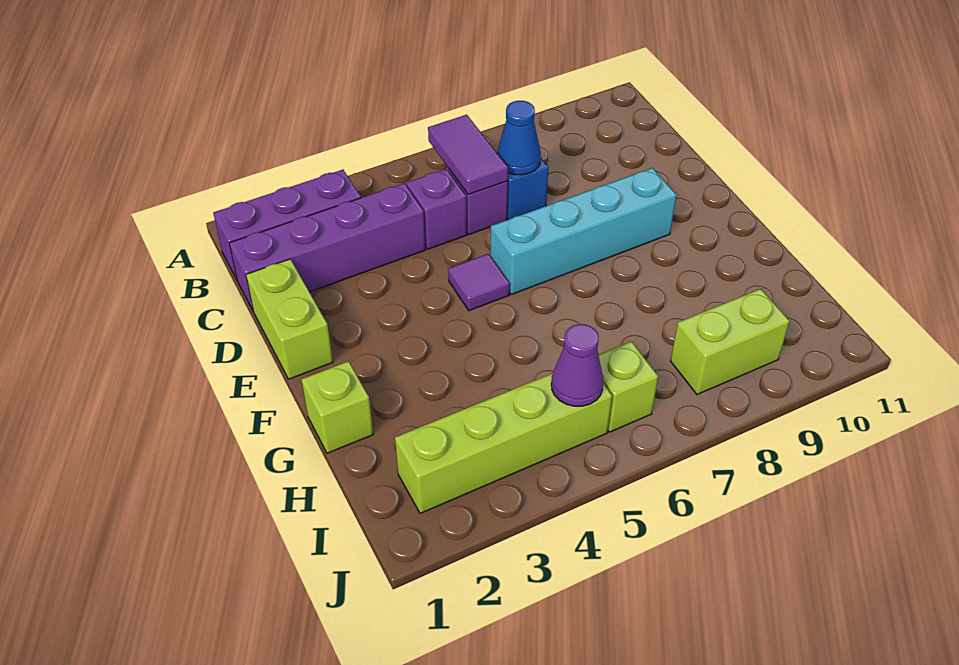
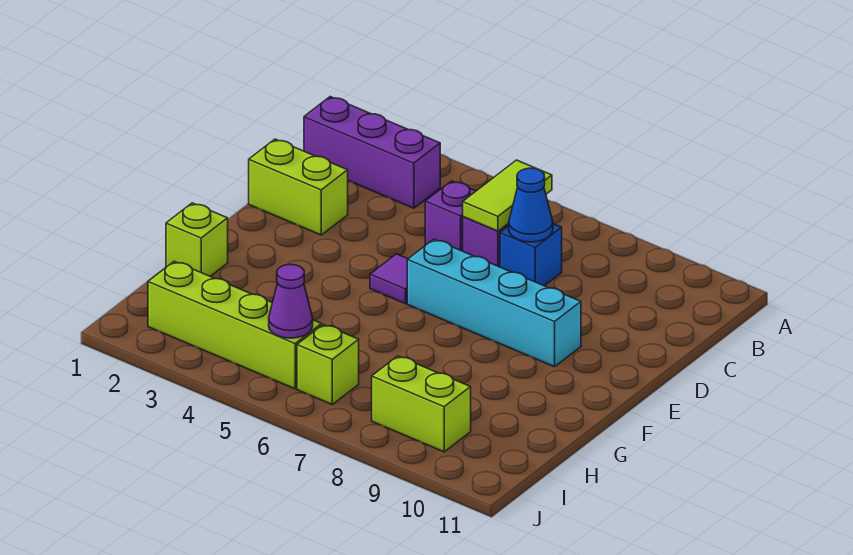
purple tile B6:C6 level 2 -> lime tile B6:C6 level 2
purple brick C1:C4 level 1 -> none
lime brick D1:E1 level 1 -> lime brick D1:D2 level 1

